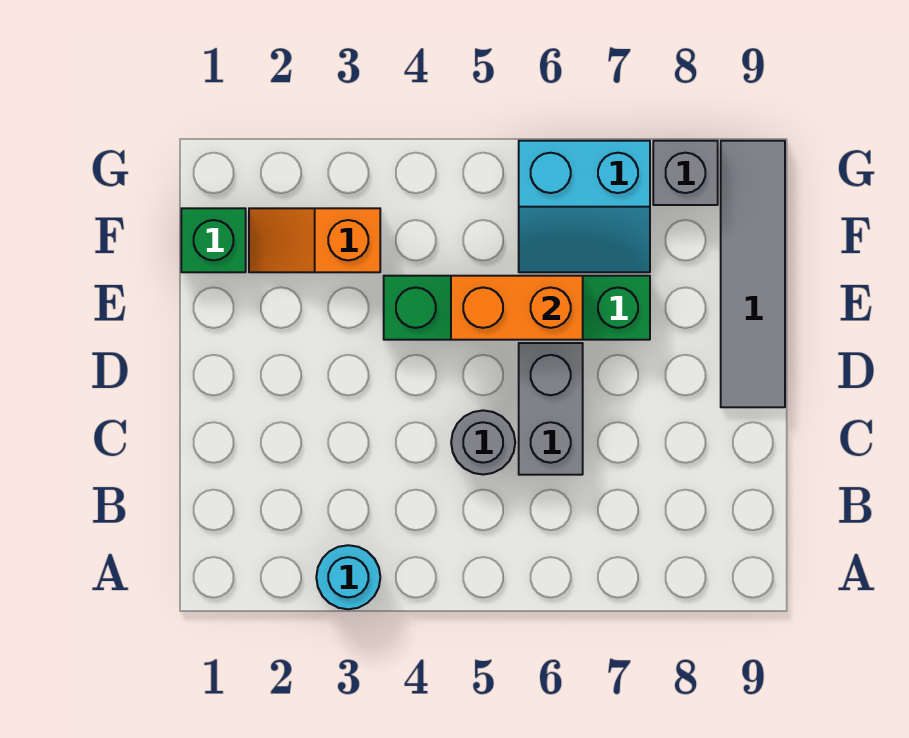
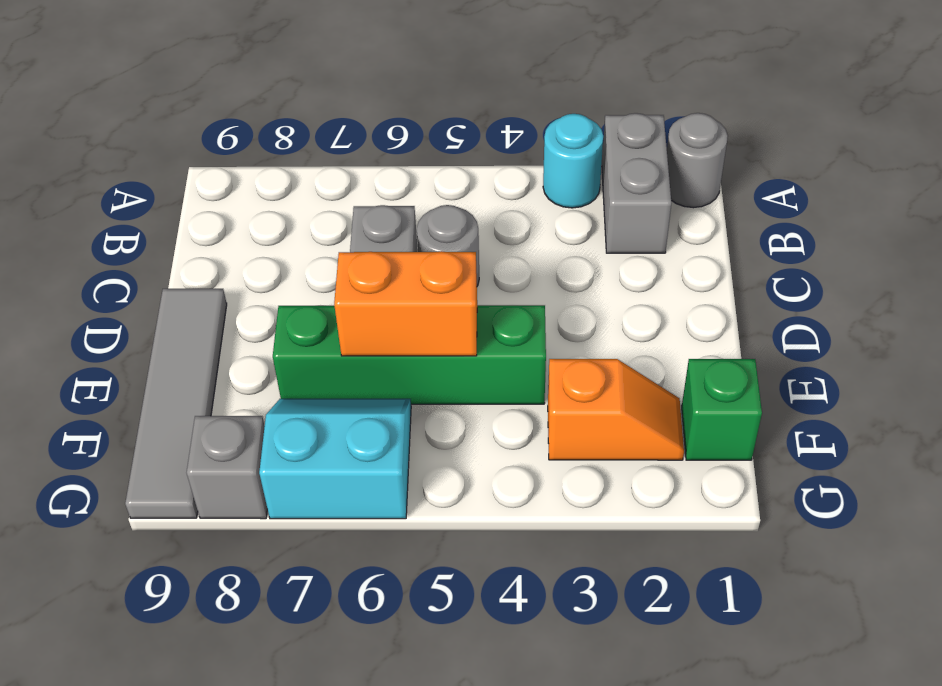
none -> grey round brick A1 level 1
none -> grey brick A2:B2 level 1

